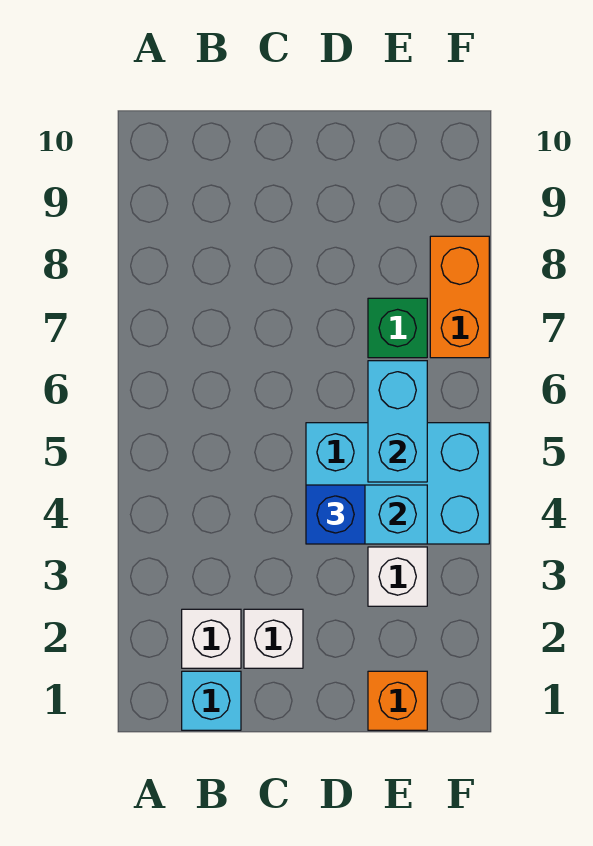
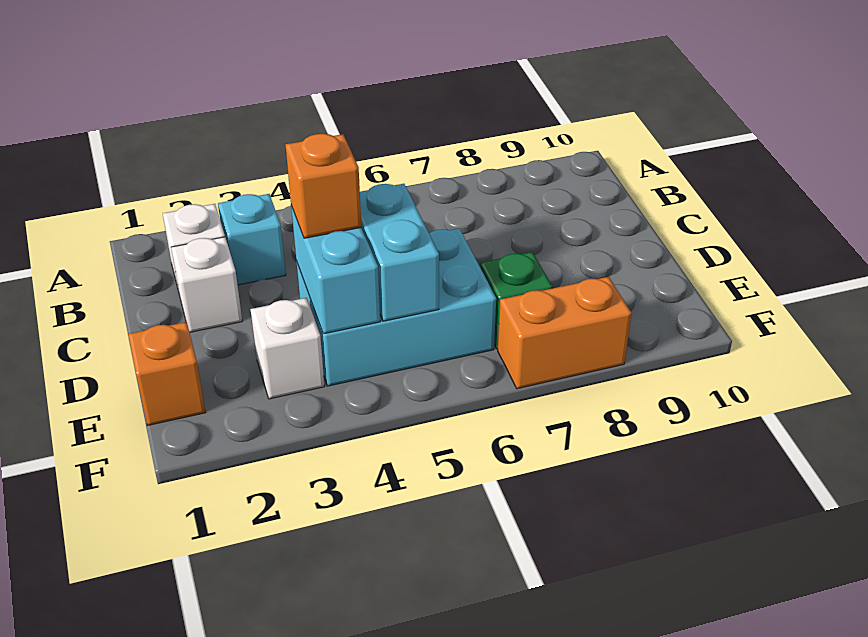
cyan brick B1 level 1 -> cyan brick B3 level 1
cyan brick D4:F5 level 1 -> cyan brick D4:E6 level 1
blue brick D4 level 3 -> orange brick D4 level 3
cyan brick E5:E6 level 2 -> cyan brick D5:E5 level 2

